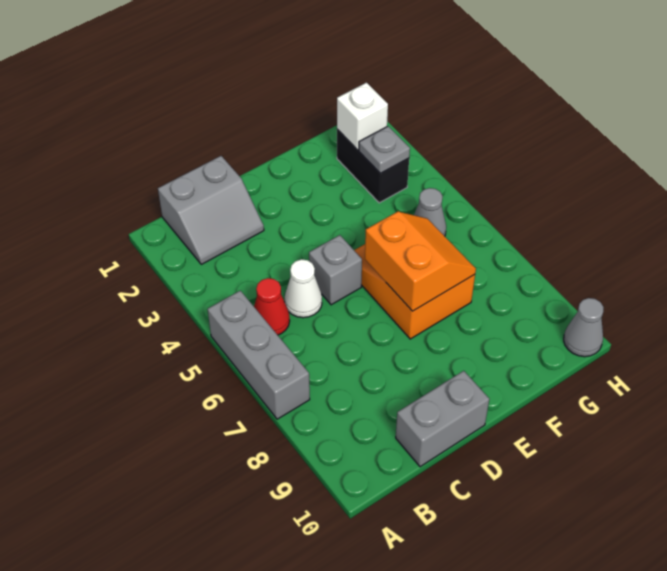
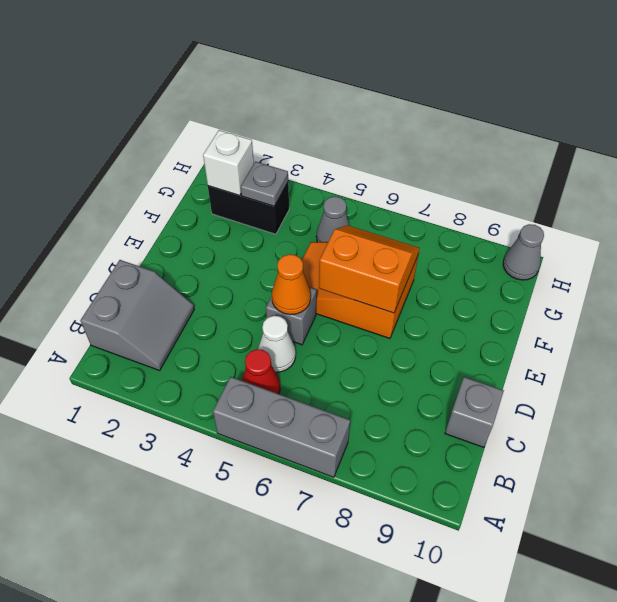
grey brick C10:D10 level 1 -> grey brick C10 level 1
none -> orange cone D5 level 2

